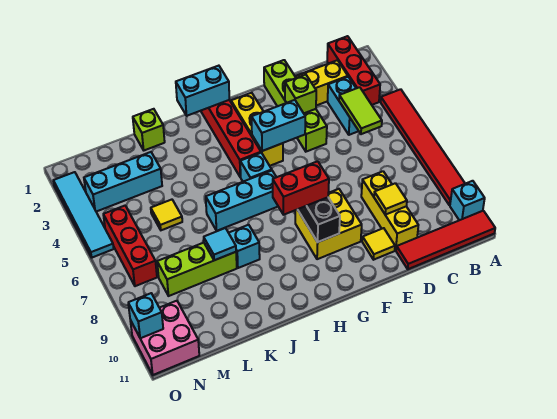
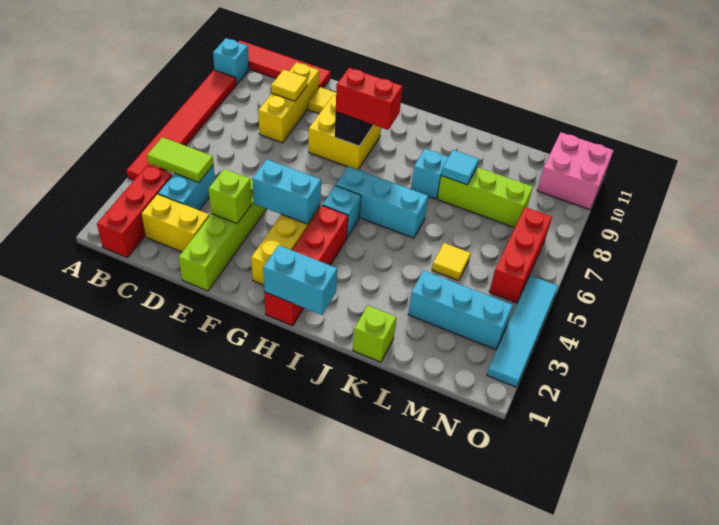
lime tile C4:C5 level 2 -> lime tile B4:C4 level 2
cyan brick O10 level 2 -> none

